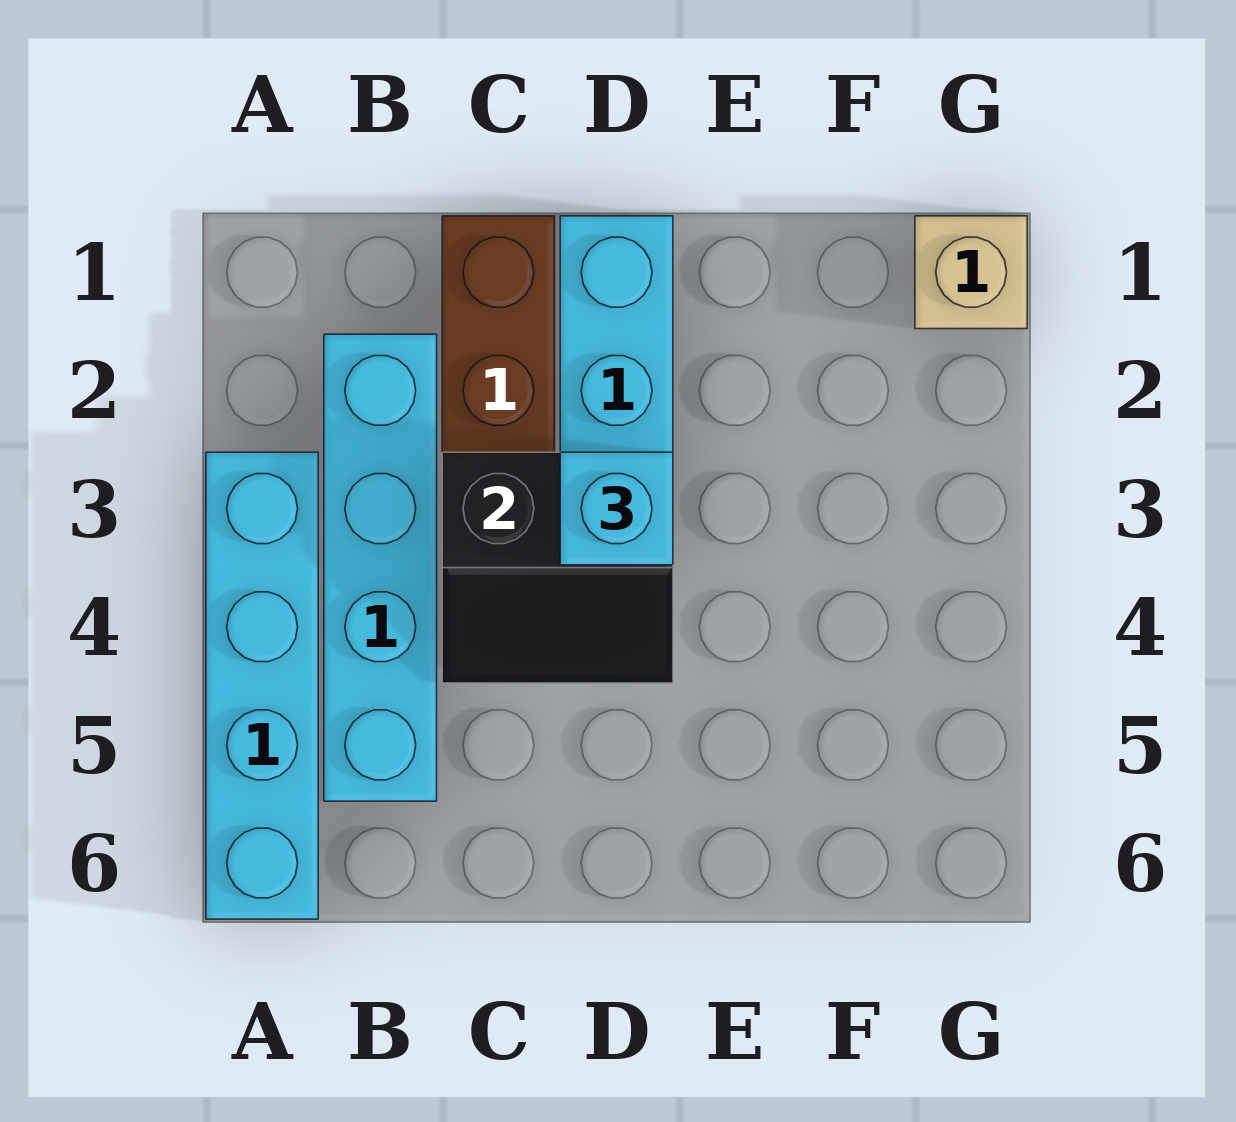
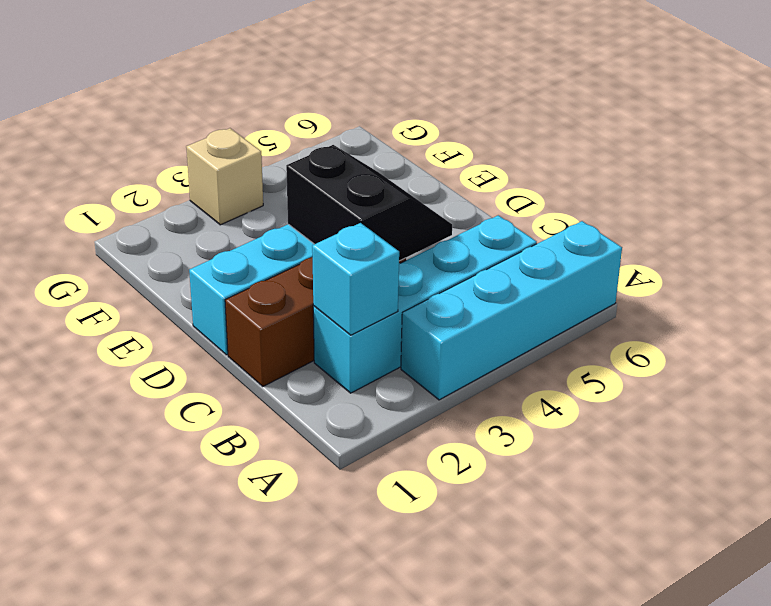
cyan brick D3 level 3 -> cyan brick B2 level 2
tan brick G1 level 1 -> tan brick G3 level 1

